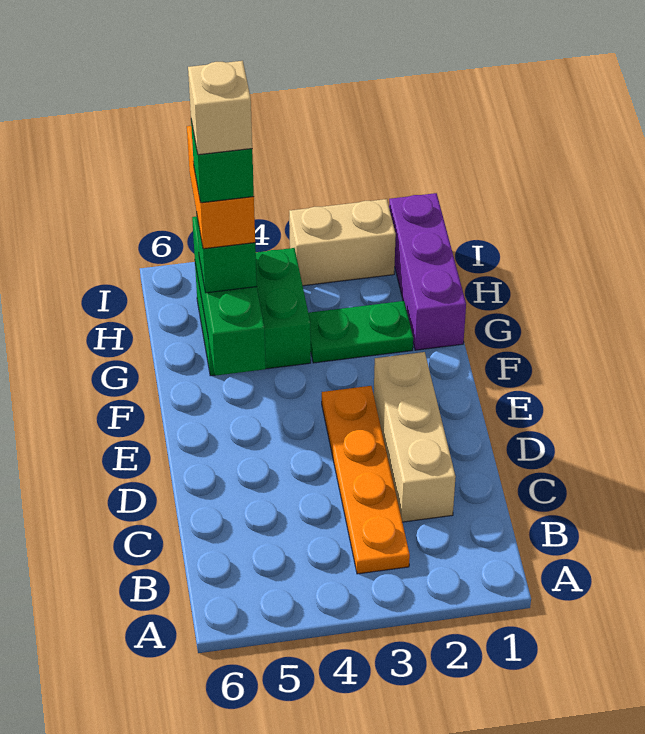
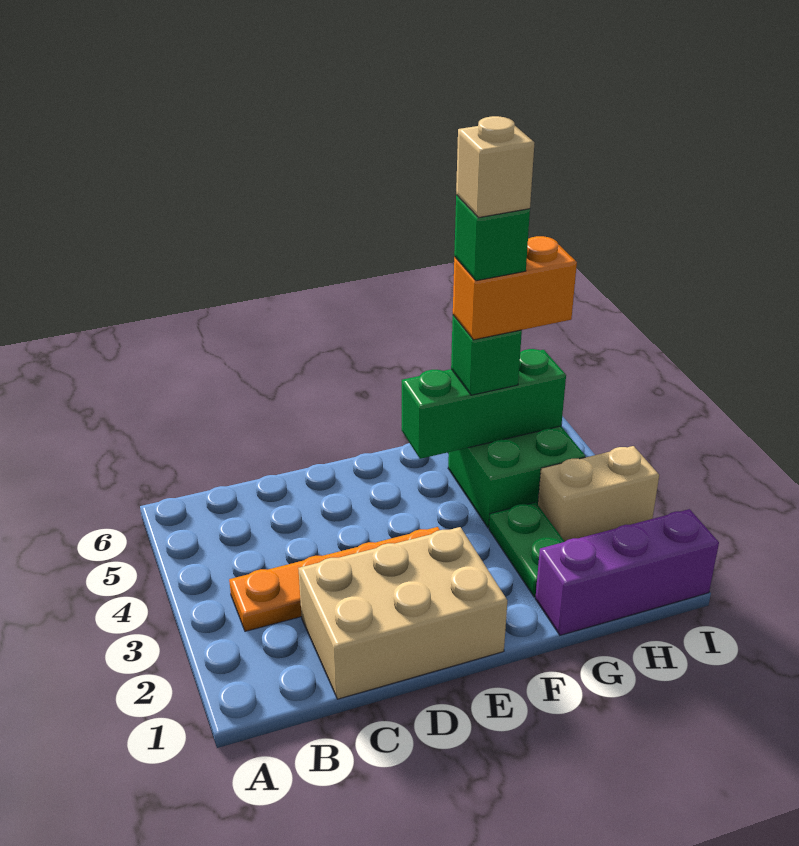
tan brick C2:E2 level 1 -> tan brick C1:E2 level 1
tan brick I2:I3 level 1 -> tan brick H3:I3 level 1

